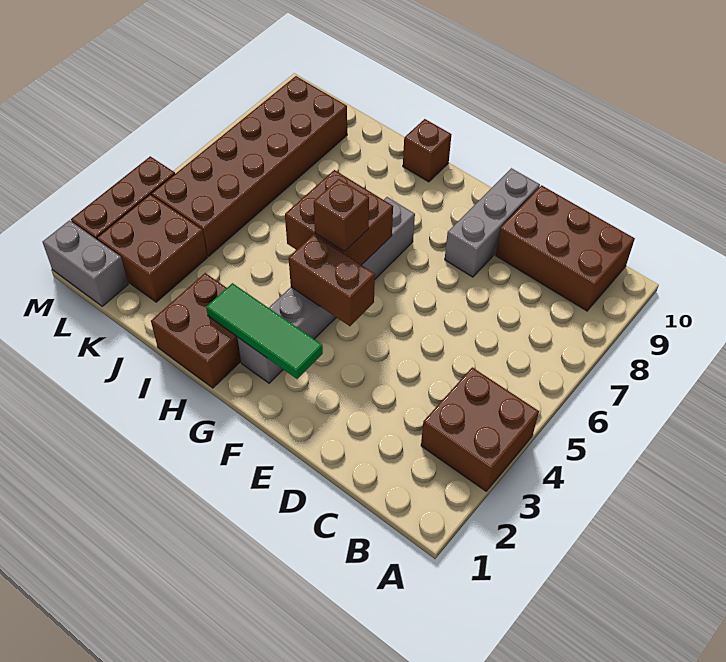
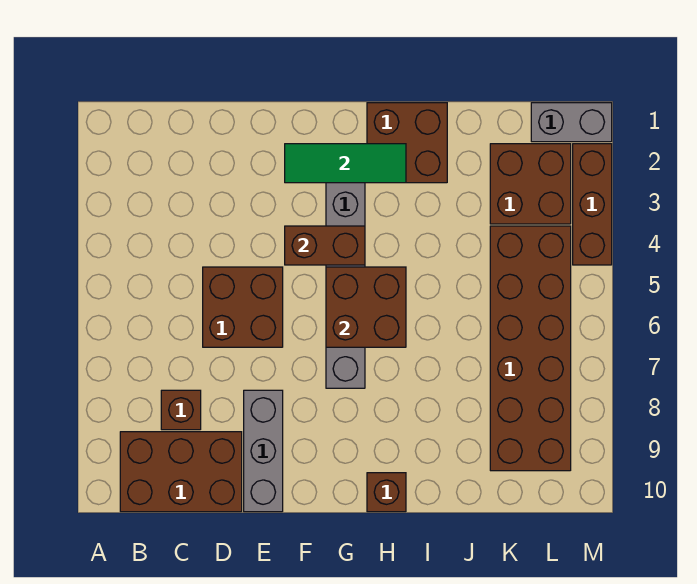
brown brick A3:B4 level 1 -> brown brick D5:E6 level 1
brown brick G5 level 3 -> brown brick C8 level 1

